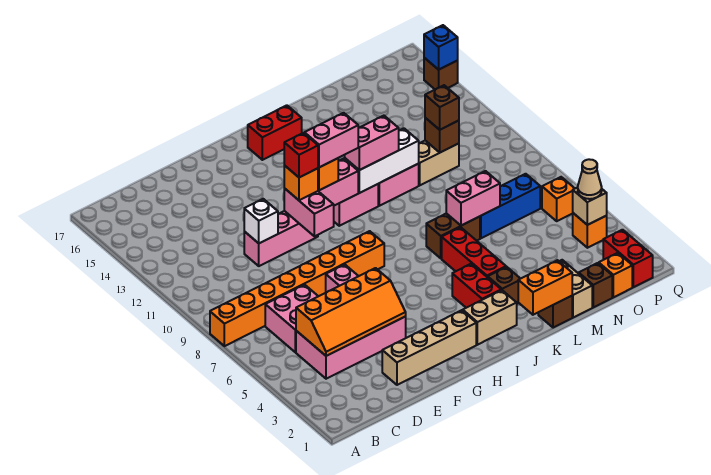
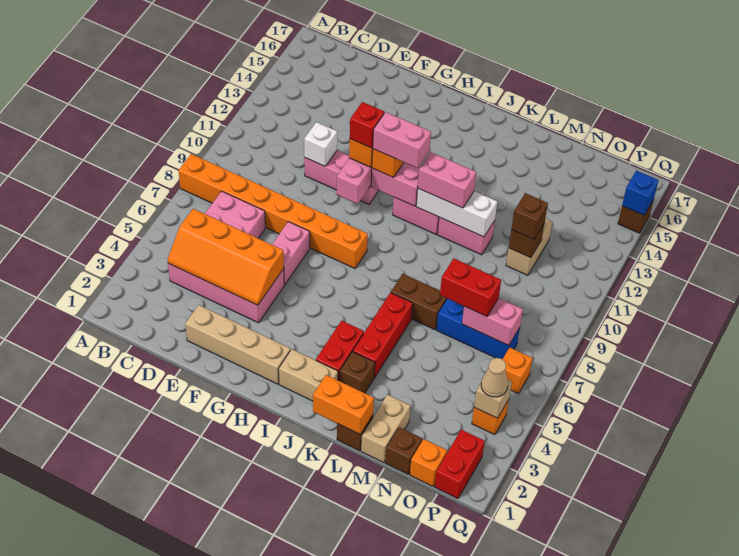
red brick I16:J16 level 1 -> red brick M7:N7 level 3
pink brick L7:M7 level 2 -> pink brick N7:O7 level 2
tan brick M11:N11 level 1 -> tan brick N11:N12 level 1

